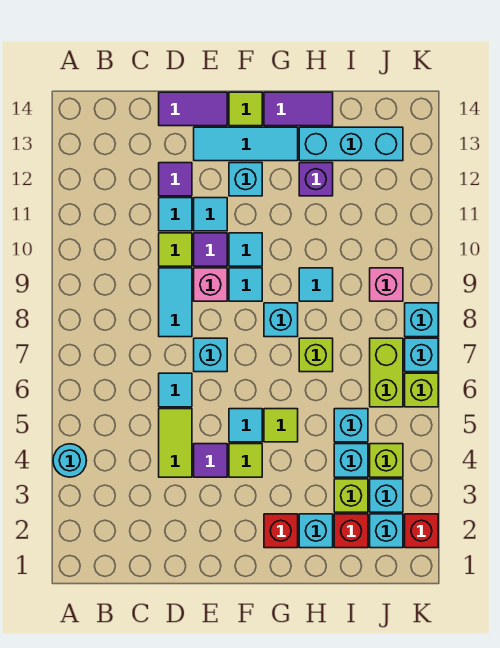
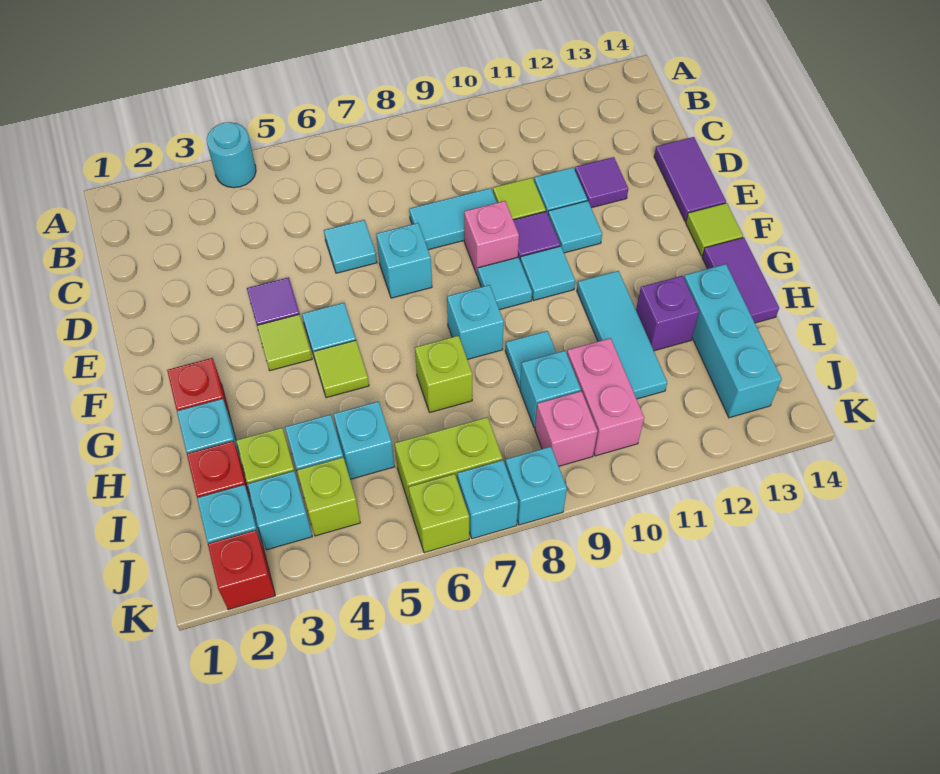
lime tile D4:D5 level 1 -> none
cyan tile E13:G13 level 1 -> cyan tile G11:I11 level 1
cyan brick F12 level 1 -> cyan brick I9 level 1
none -> pink brick I10:J10 level 1

